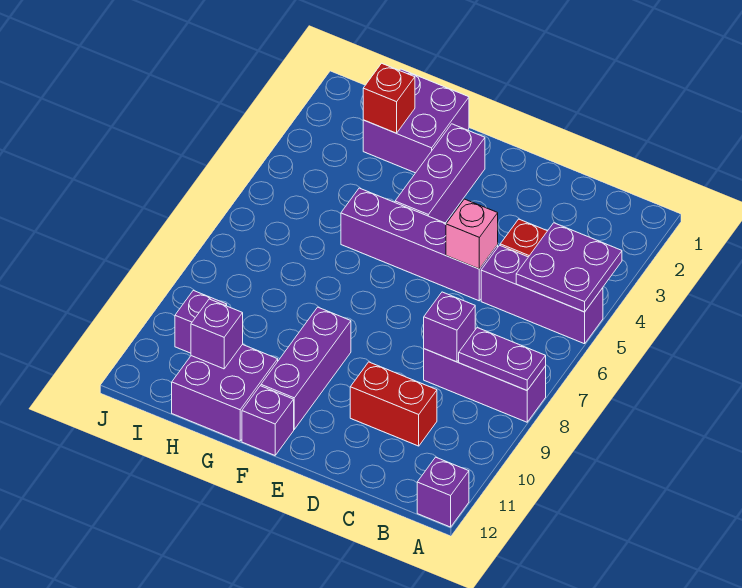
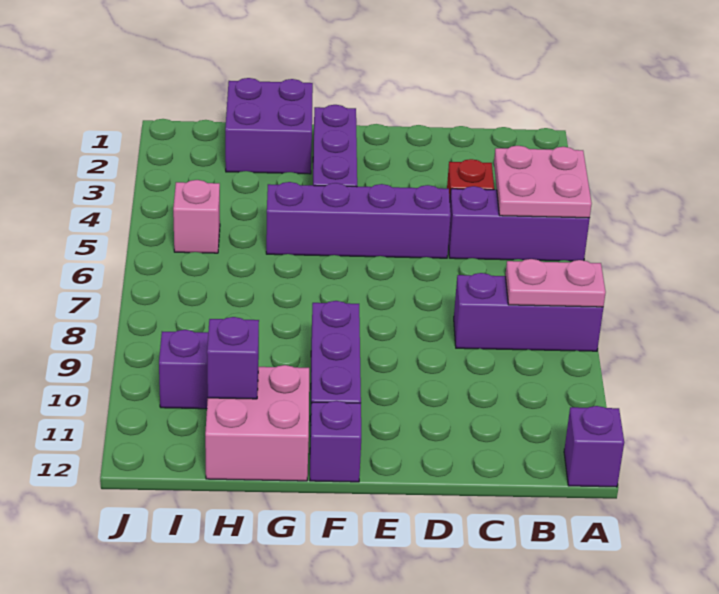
purple plate A4:B5 level 2 -> pink plate A4:B5 level 2
purple plate A8:B8 level 2 -> pink plate A8:B8 level 2
purple brick C8 level 2 -> none
red brick C10:D10 level 1 -> none
pink brick D5 level 2 -> pink brick I5 level 1
purple brick G11:H12 level 1 -> pink brick G11:H12 level 1
red brick H2 level 2 -> none

